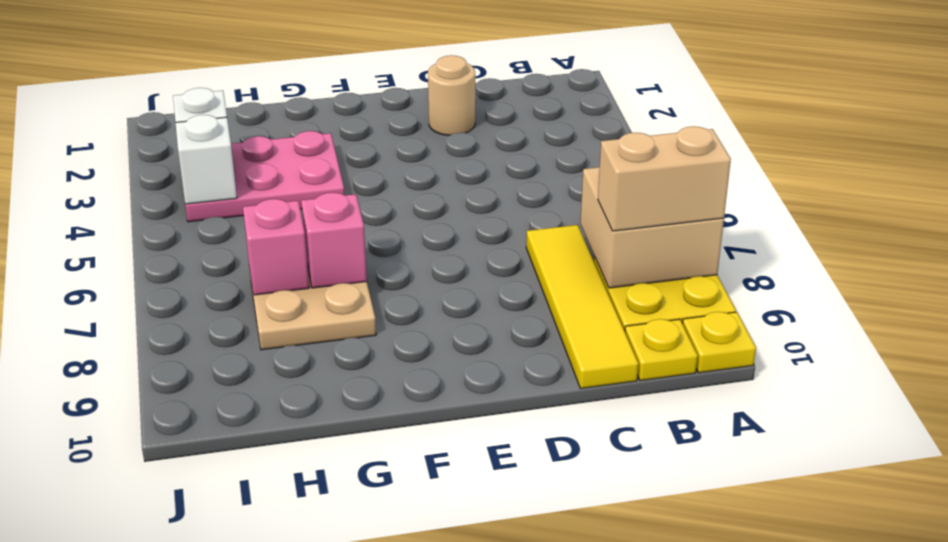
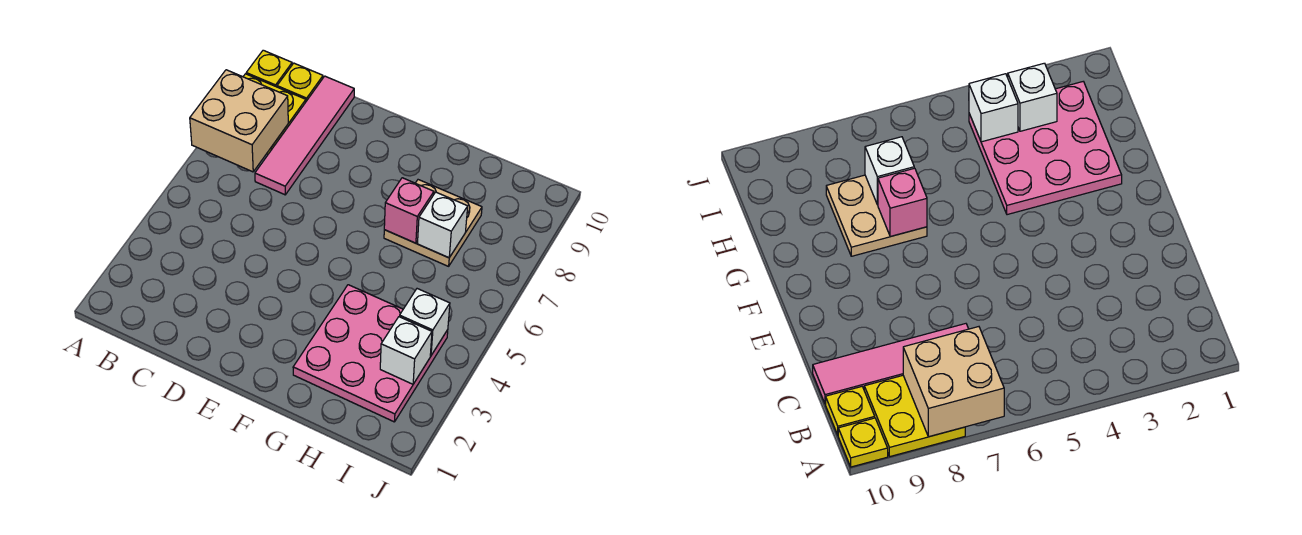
tan brick A8:B8 level 3 -> none
yellow tile C7:C10 level 1 -> pink tile C7:C10 level 1
tan round brick D2 level 1 -> none
pink plate G3:I4 level 1 -> pink plate G2:I4 level 1
pink brick H7 level 2 -> white brick H7 level 2

